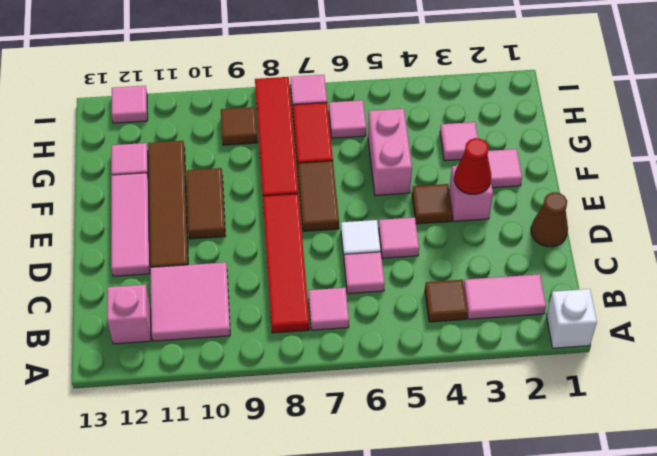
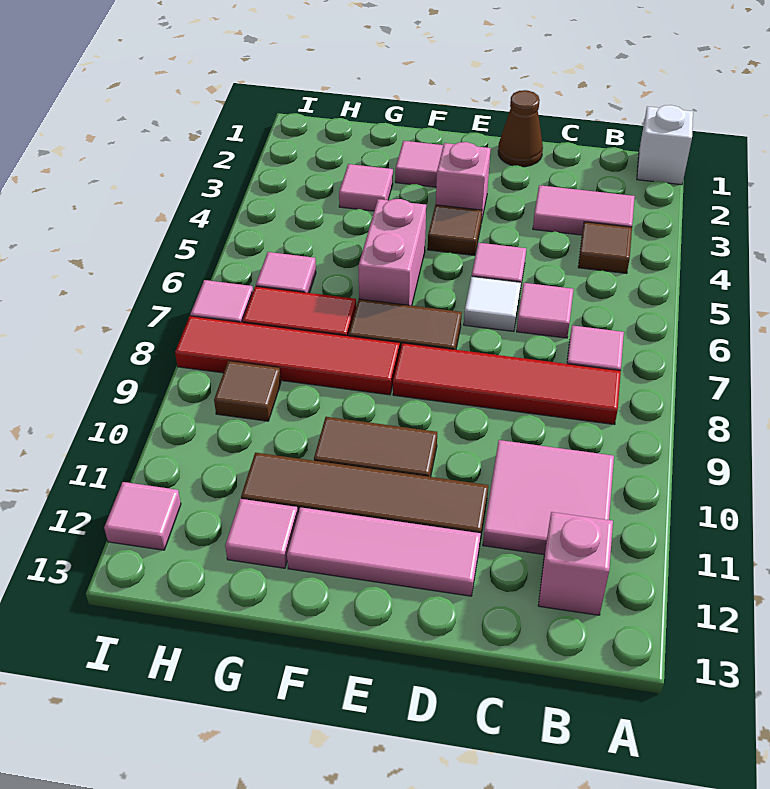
pink tile B2:B3 level 1 -> pink tile B3:C3 level 1
red cone E3 level 2 -> none
pink brick F5:G5 level 1 -> pink brick F5:F6 level 1

